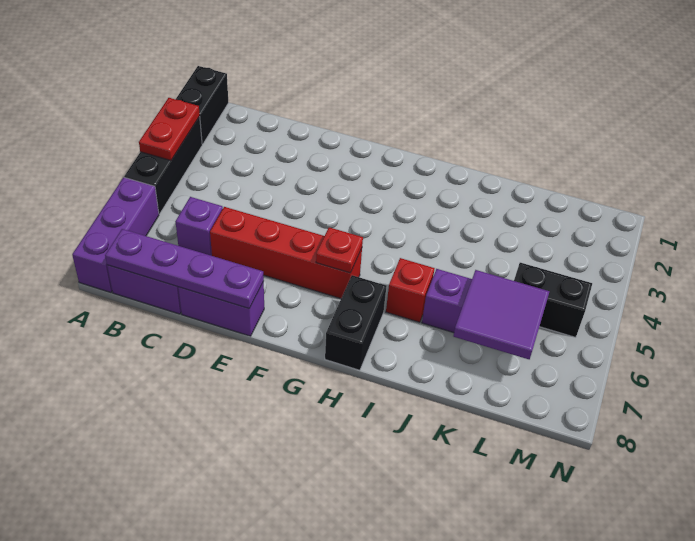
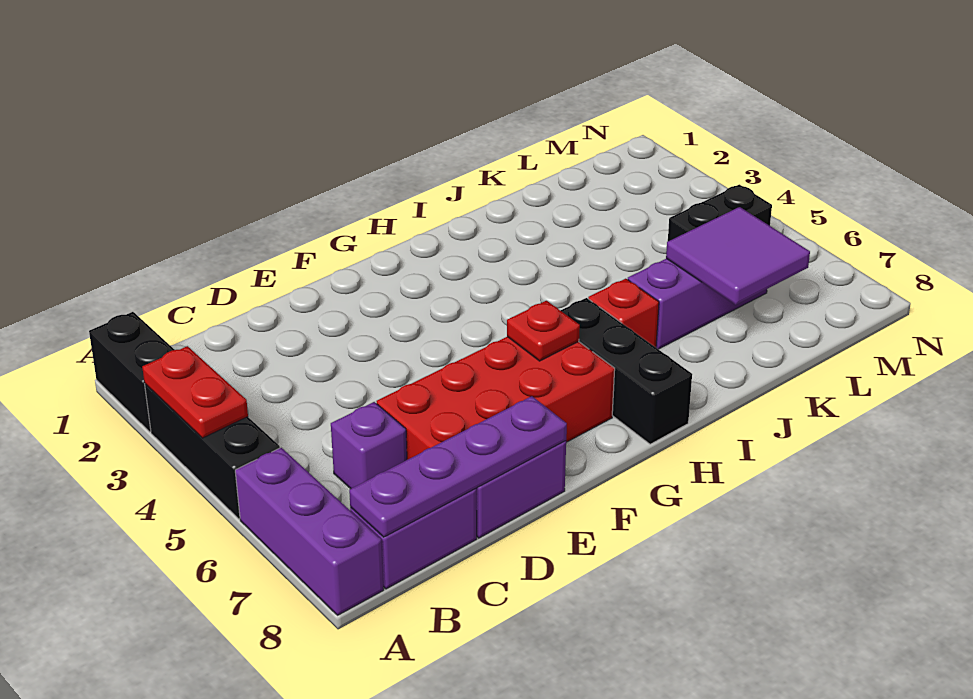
red brick D6:G6 level 1 -> red brick D6:G7 level 1
black brick H7:H8 level 1 -> black brick H6:H8 level 1

